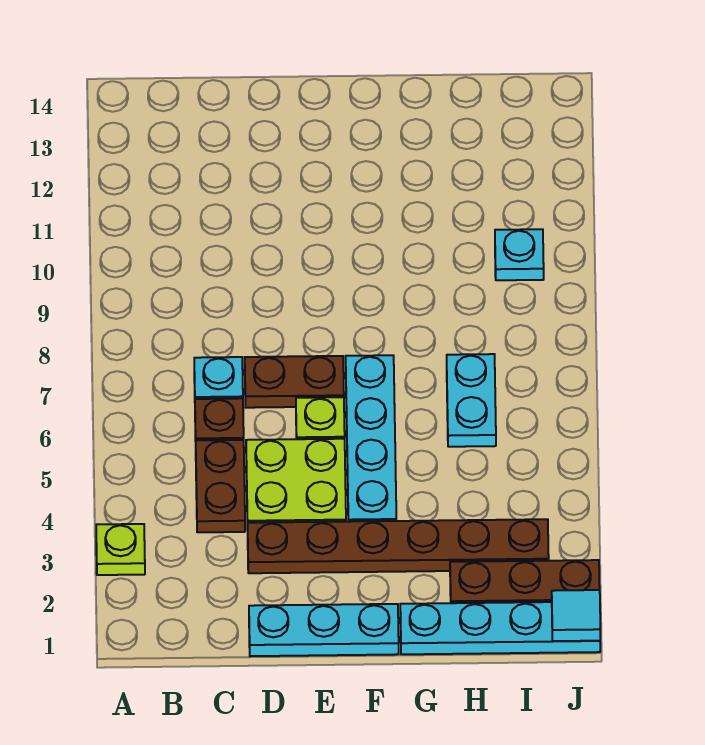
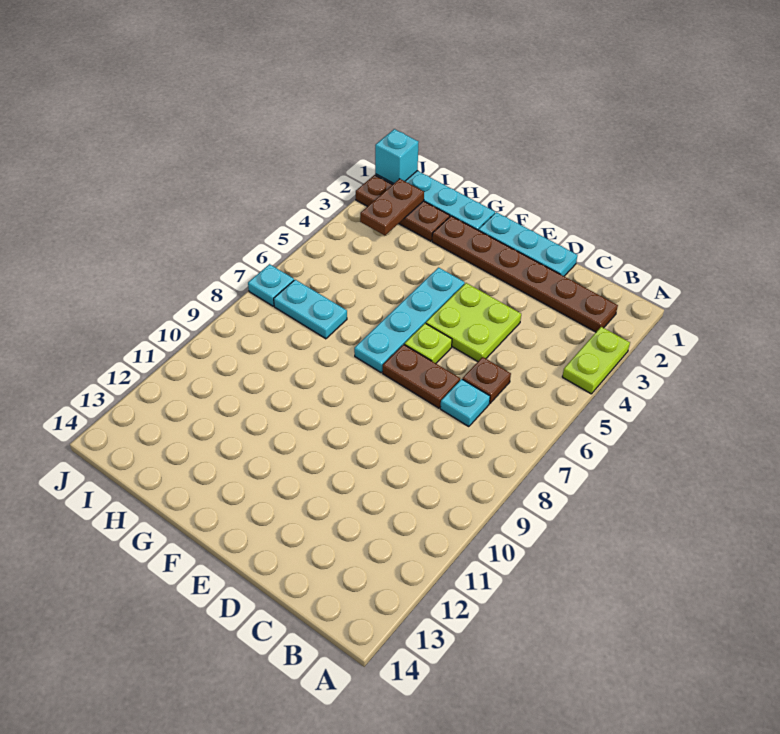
lime plate A3 level 1 -> lime plate A3:A4 level 1
brown plate C4:C5 level 1 -> brown plate I2:I3 level 2
brown plate D3:I3 level 1 -> brown plate B2:G2 level 1
cyan plate H6:H7 level 1 -> cyan plate H7:I7 level 1
cyan plate I10 level 1 -> cyan plate J7 level 1
cyan tile J1 level 2 -> cyan brick J1 level 2

